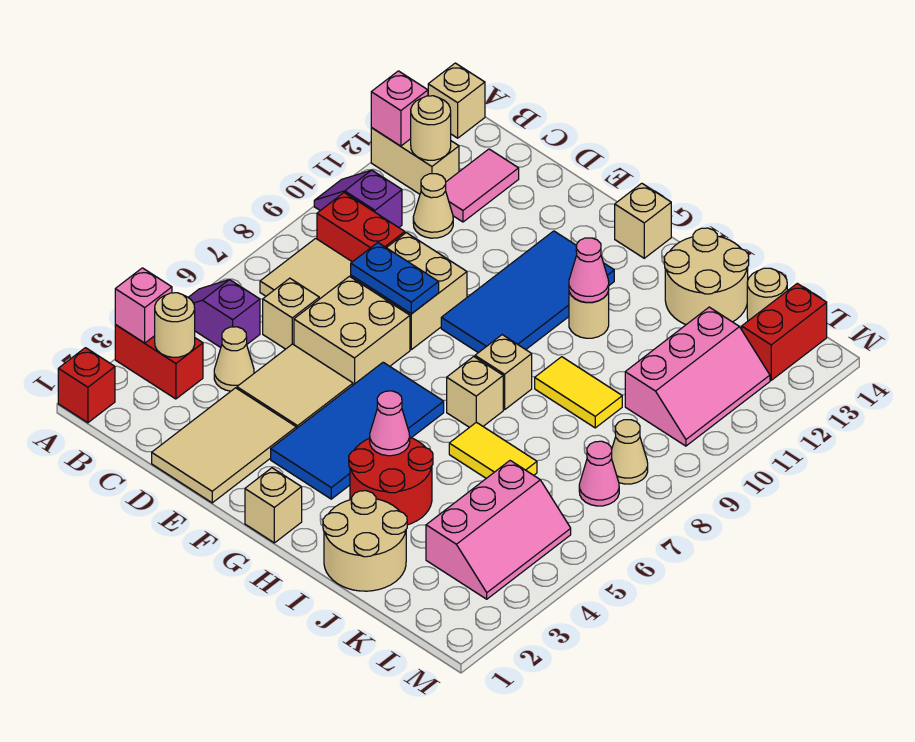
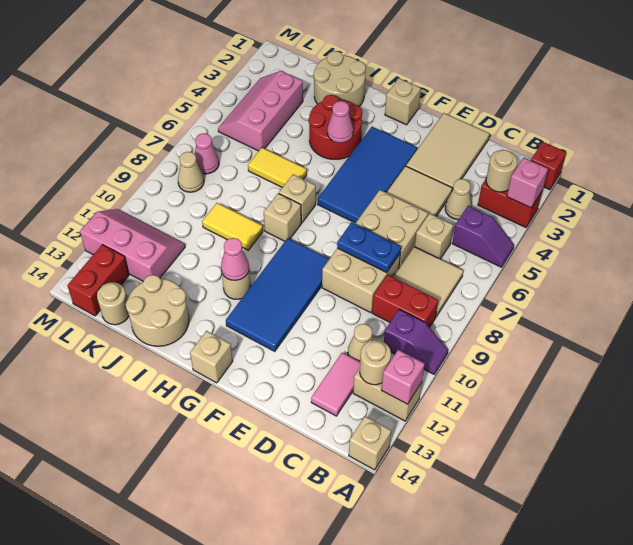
pink slope K10:L12 level 1 top K -> pink slope K11:M12 level 1 top 12

